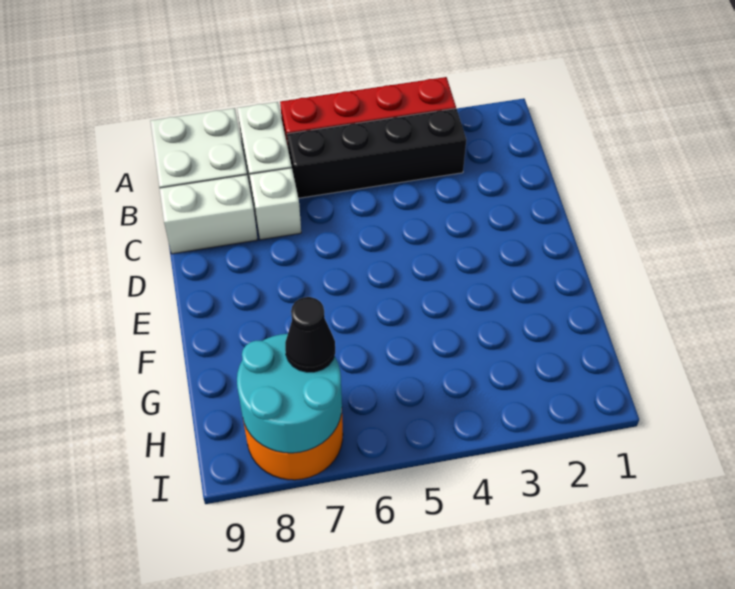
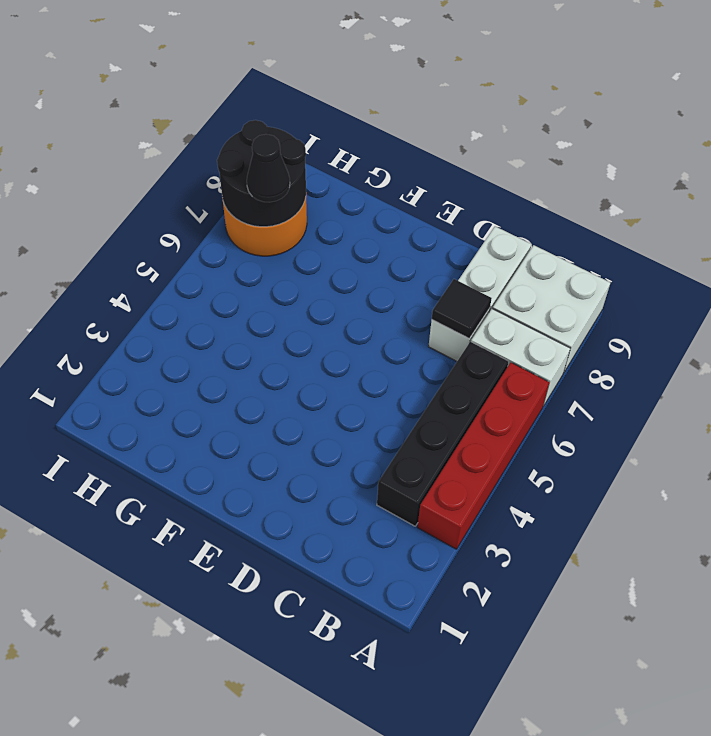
none -> black tile C7 level 2
cyan round brick H7:I8 level 2 -> black round brick H7:I8 level 2

